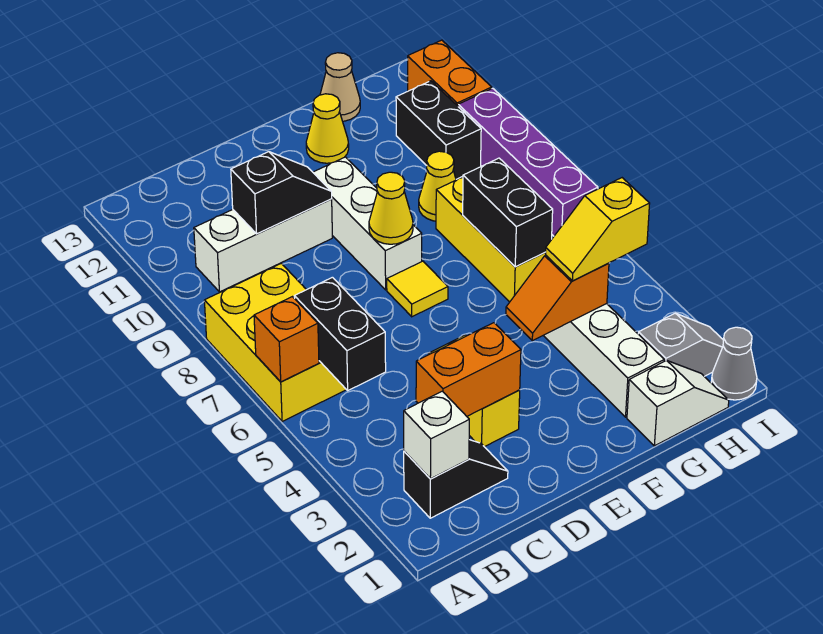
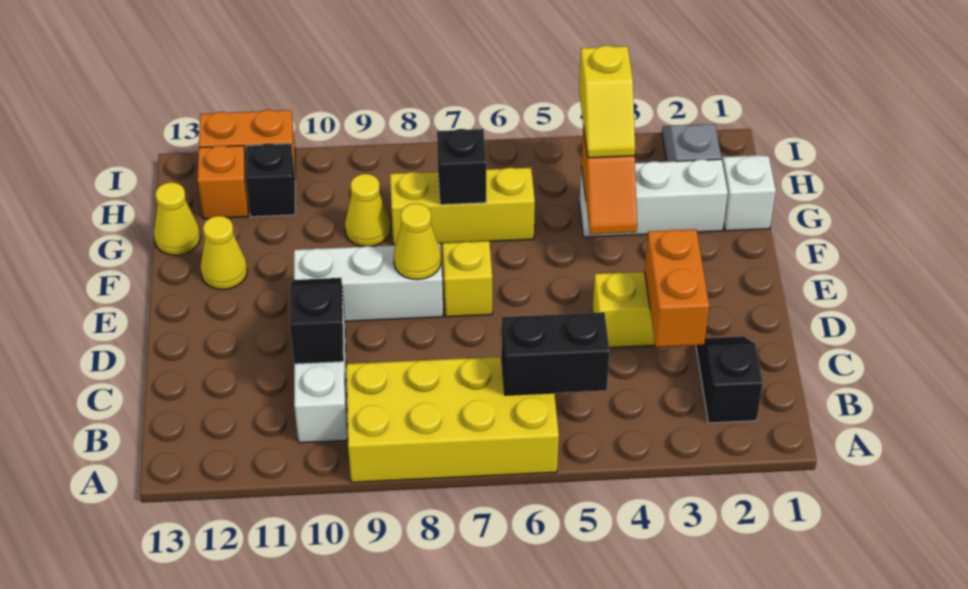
yellow brick A6:B8 level 1 -> yellow brick A6:B9 level 1
orange brick A6 level 2 -> orange brick H12 level 1
white brick B2 level 2 -> none
yellow tile E7 level 1 -> yellow brick E7 level 1
black brick G6:G7 level 2 -> black brick G7 level 2
tan cone G13 level 1 -> yellow cone G13 level 1
black brick H10:H11 level 1 -> black brick H11 level 1
grey cone I1 level 1 -> none
purple brick I7:I10 level 1 -> none

